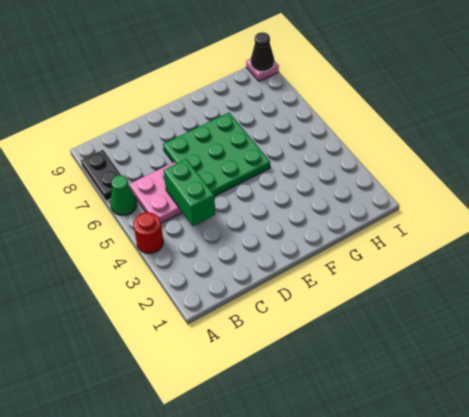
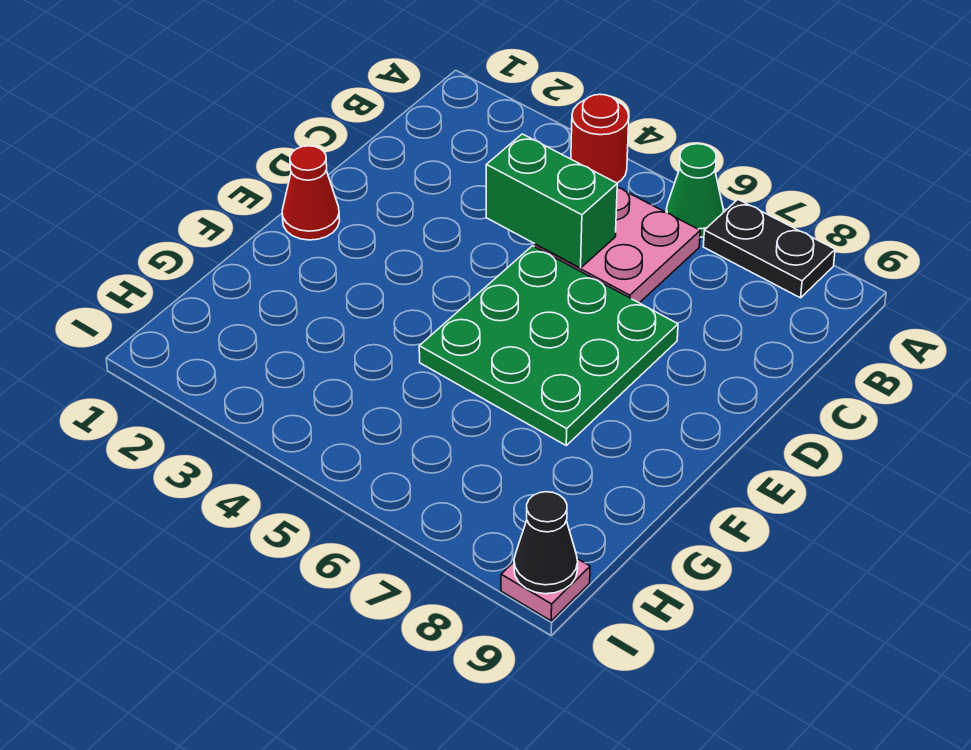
none -> red cone E1 level 1

